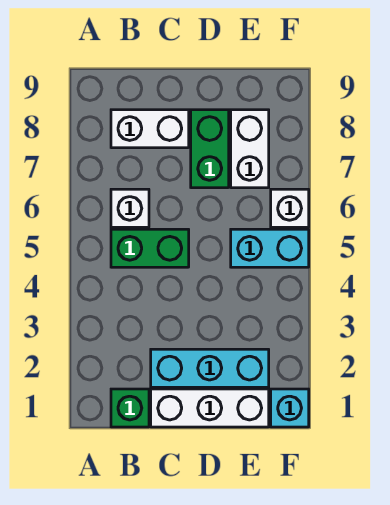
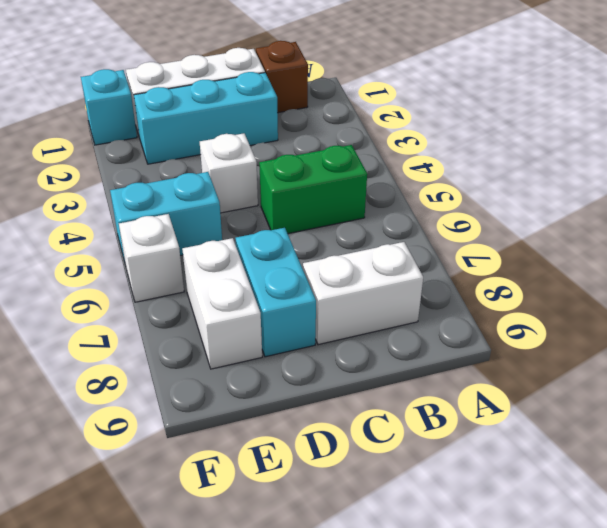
green brick B1 level 1 -> brown brick B1 level 1
white brick B6 level 1 -> white brick D4 level 1
green brick D7:D8 level 1 -> cyan brick D7:D8 level 1

